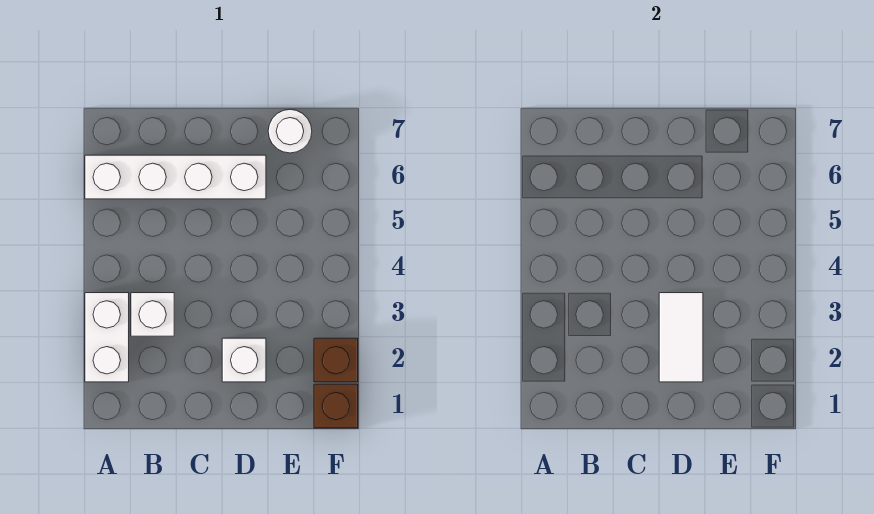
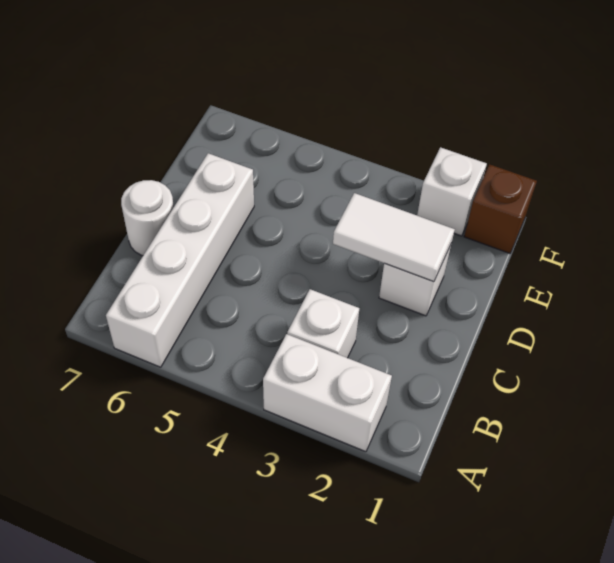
white round brick E7 level 1 -> white round brick C7 level 1
brown brick F2 level 1 -> white brick F2 level 1

